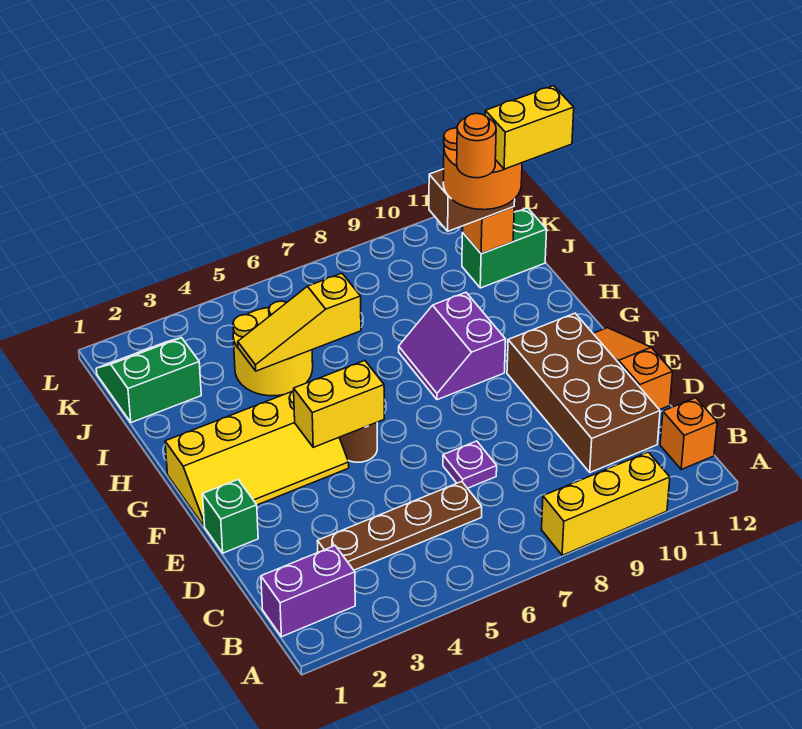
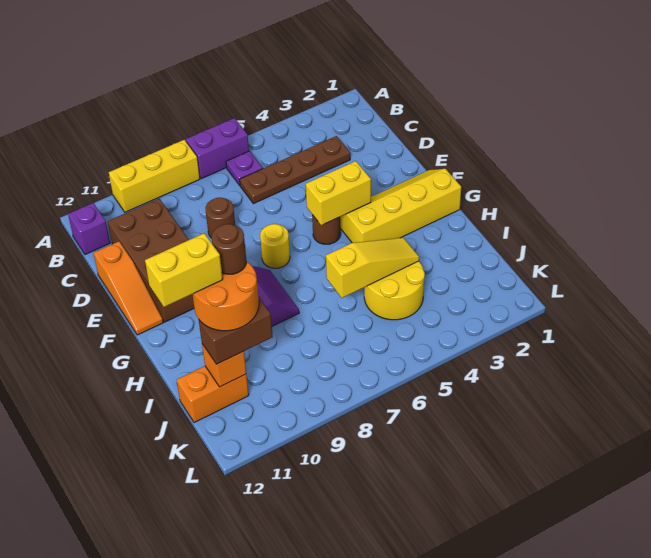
purple brick B1:B2 level 1 -> purple brick A6:A7 level 1
orange brick B12 level 1 -> purple brick B12 level 1
purple plate D7 level 1 -> purple plate B6 level 1
none -> brown round brick D8 level 1
green brick E1 level 1 -> none
none -> yellow round brick F7 level 1
orange round brick I10 level 5 -> brown round brick I10 level 5
green slope J1:K2 level 1 top J -> none
green brick J11:J12 level 1 -> orange brick J11:J12 level 1

